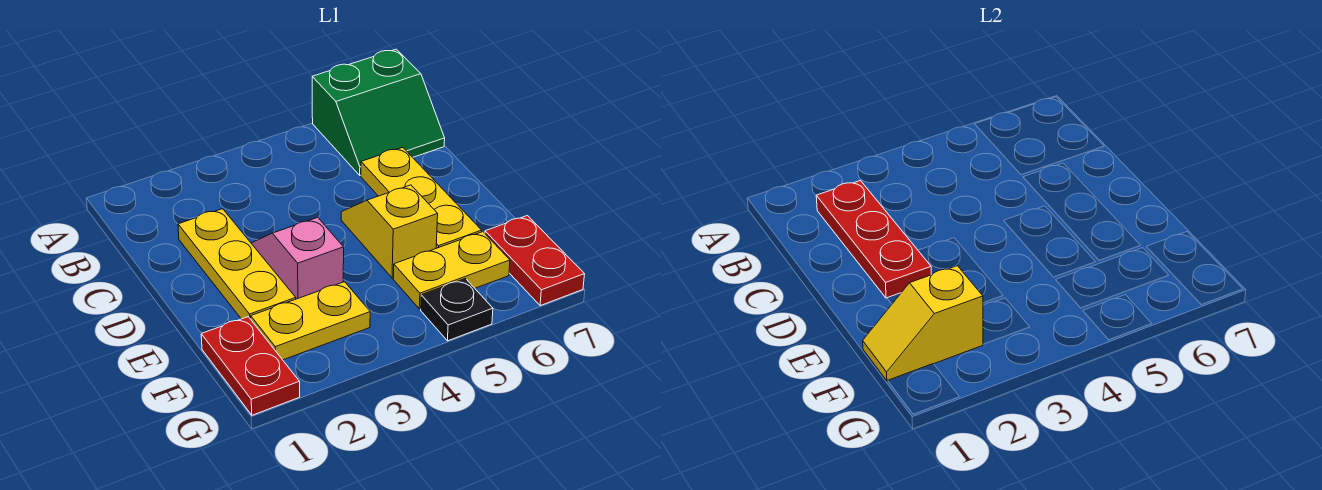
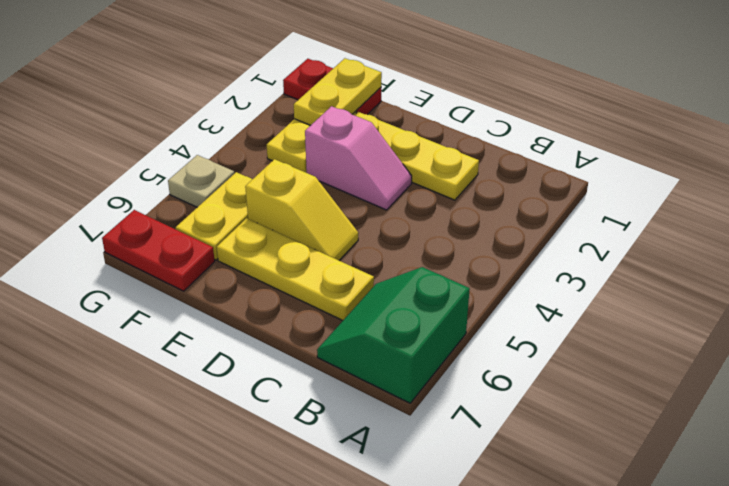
red plate B2:D2 level 2 -> none
yellow slope F1:F2 level 2 top 2 -> yellow plate F1:F2 level 2
black plate G5 level 1 -> tan plate G5 level 1

